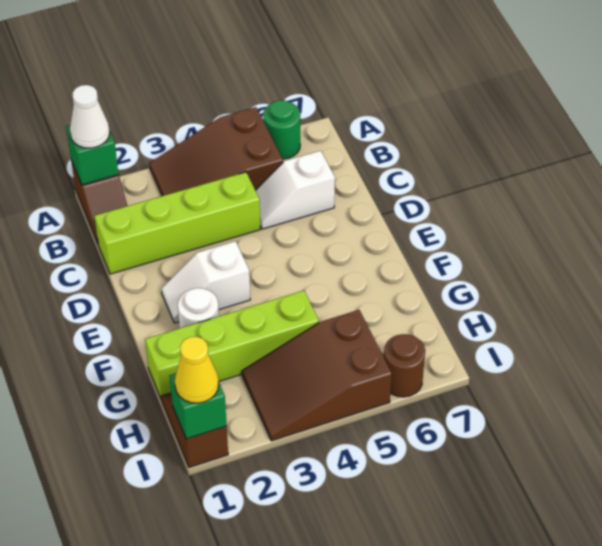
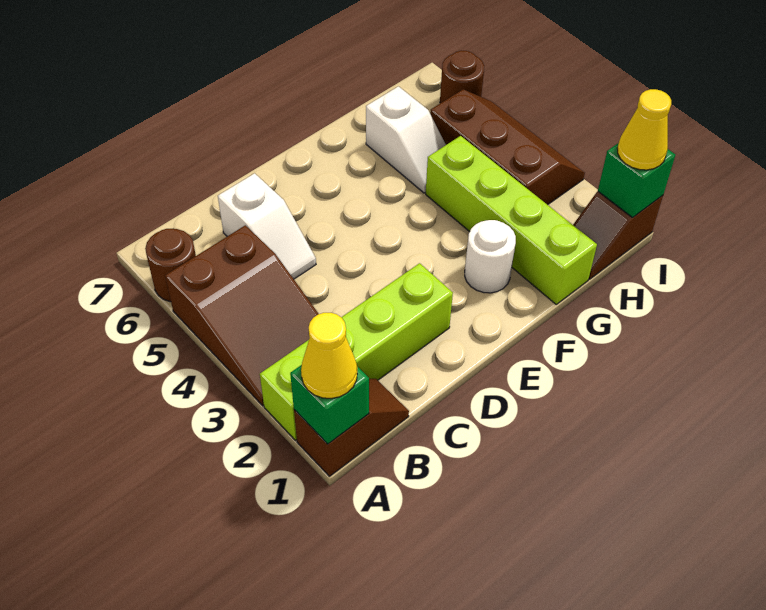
white cone A1 level 3 -> yellow cone A1 level 3
green round brick A6 level 1 -> brown round brick A6 level 1
lime brick C1:C4 level 1 -> lime brick A2:D2 level 1
white slope E2:E3 level 1 top 3 -> white slope G5:G6 level 1 top 6
brown slope H3:I5 level 1 top 5 -> brown slope H3:I5 level 1 top H

